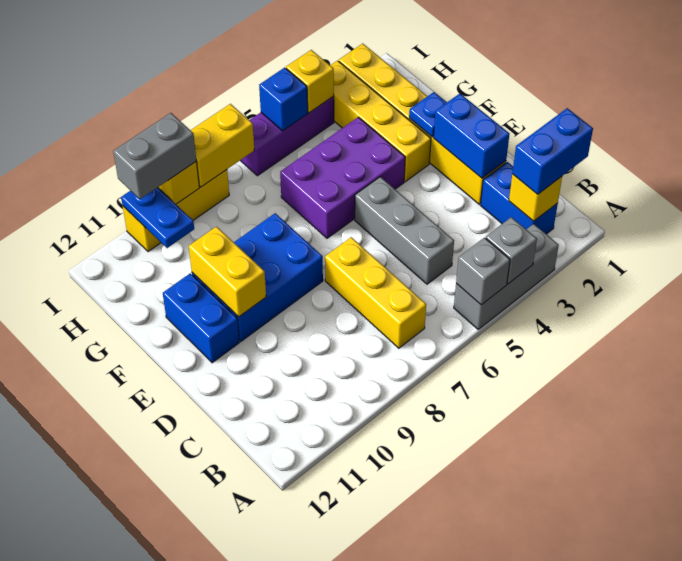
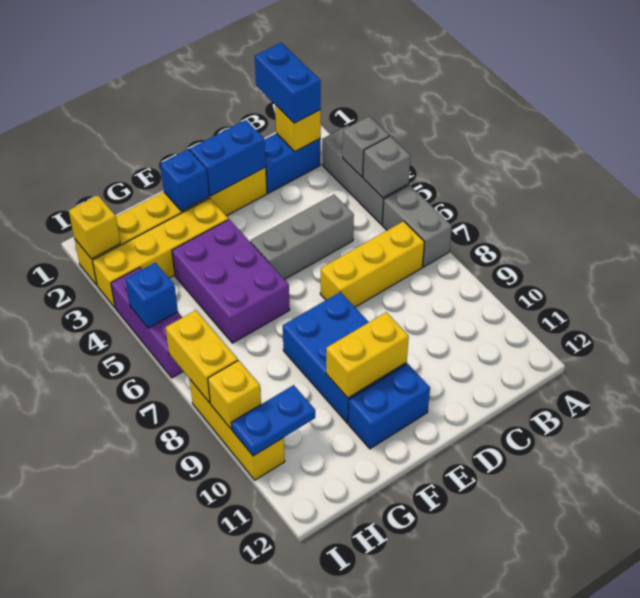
blue plate F2 level 2 -> blue brick F2 level 2
yellow brick I4 level 2 -> yellow brick I2 level 2
grey brick I9:I10 level 3 -> grey brick A6:A7 level 1

